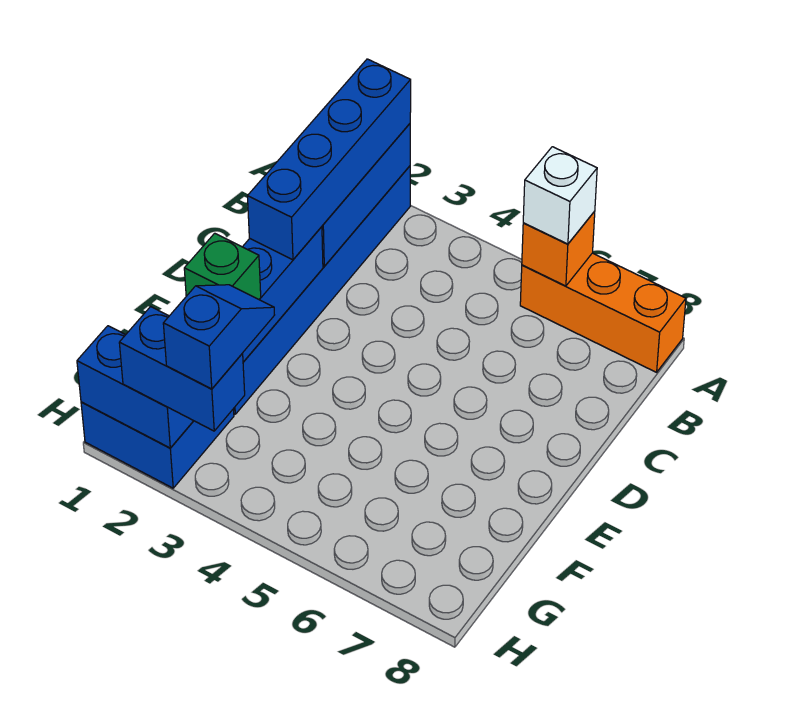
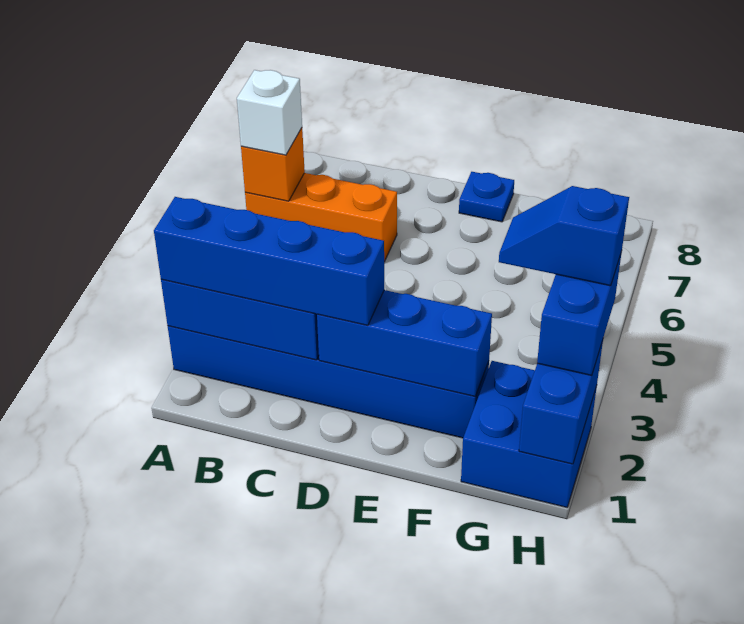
orange brick A6:A8 level 1 -> orange brick A6:C6 level 1
none -> blue plate E8 level 1
green brick F2 level 3 -> none

